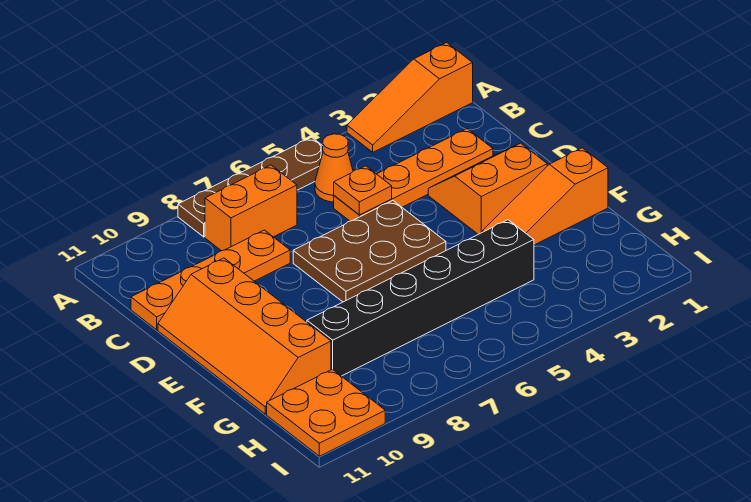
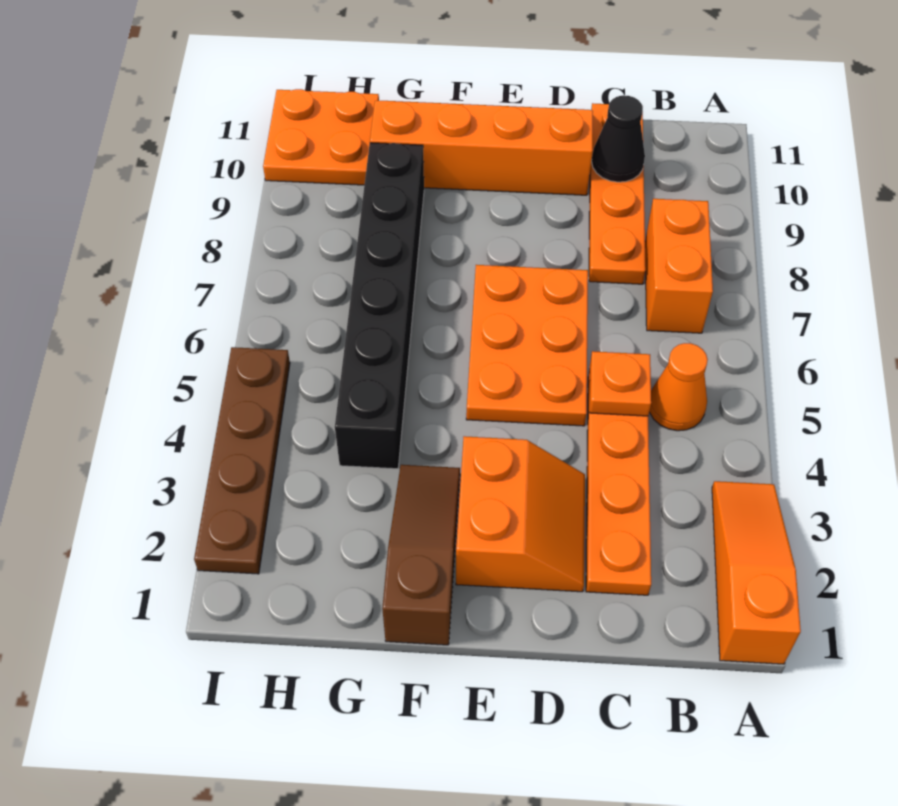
brown plate A5:A8 level 1 -> brown plate I2:I5 level 1
none -> black cone C10 level 2
brown plate D5:E7 level 1 -> orange plate D5:E7 level 1
orange slope F1:F3 level 1 top 1 -> brown slope F1:F3 level 1 top 1

